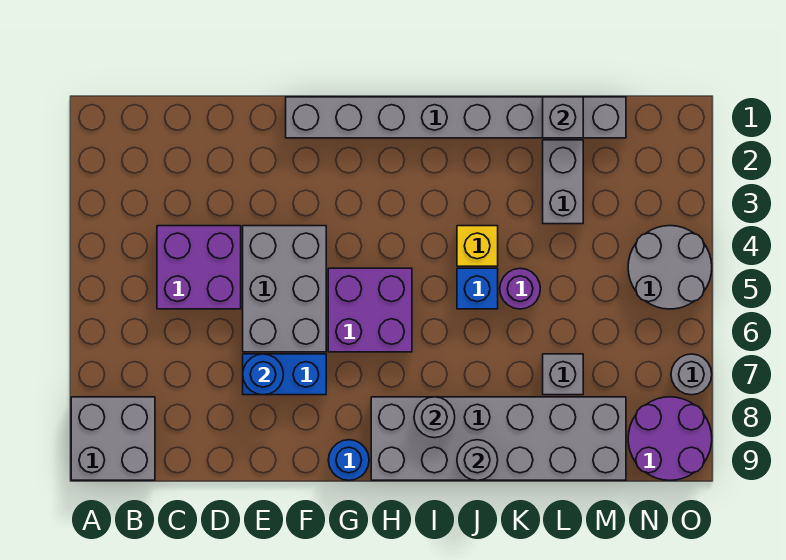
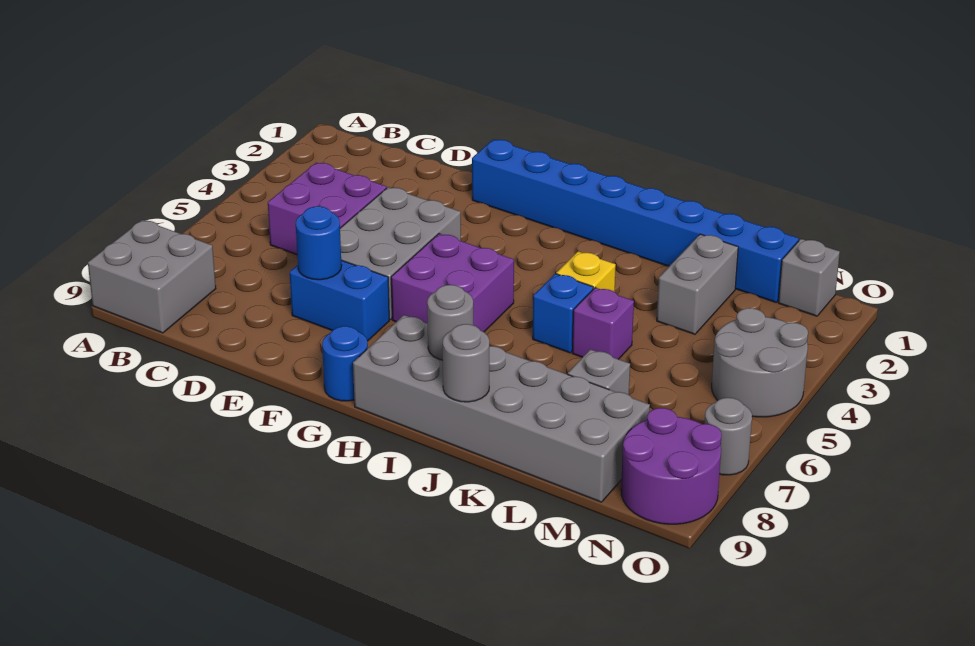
grey brick F1:M1 level 1 -> blue brick F1:M1 level 1
purple round brick K5 level 1 -> purple brick K5 level 1
grey brick L1 level 2 -> grey brick N1 level 1

